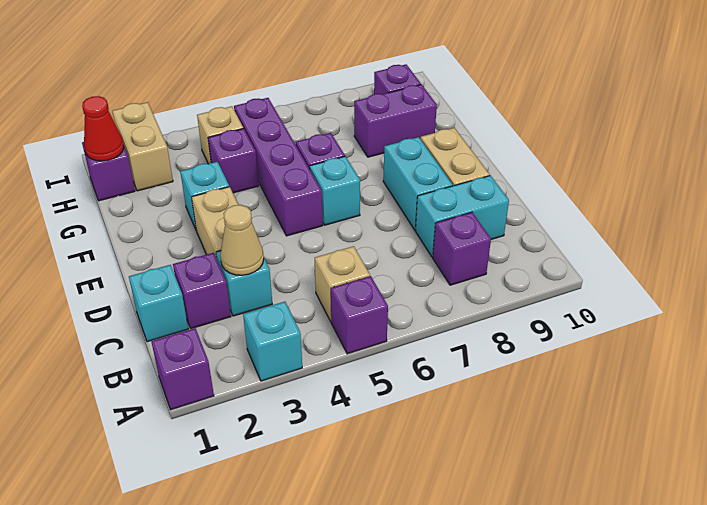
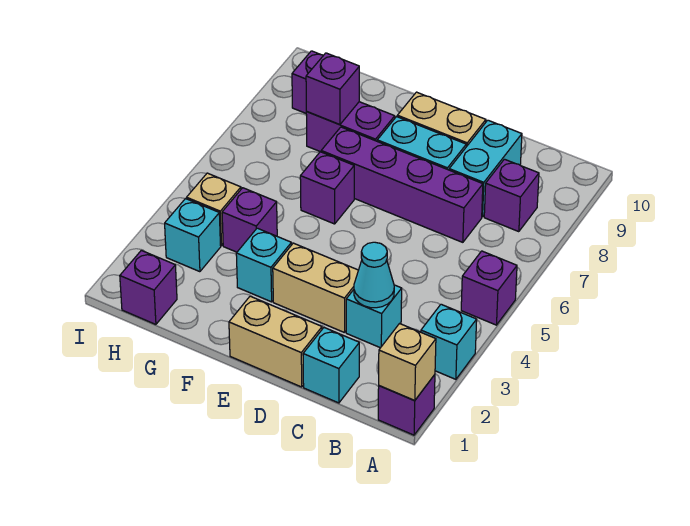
tan brick B5 level 1 -> tan brick A1 level 2
purple brick C2 level 1 -> purple brick G8 level 2
tan cone C3 level 2 -> cyan cone C3 level 2
purple brick E5:H5 level 1 -> purple brick C7:F7 level 1
cyan brick E6 level 1 -> cyan brick H3 level 1
purple brick G8:G9 level 1 -> purple brick F8:G8 level 1
red cone H1 level 2 -> none
tan brick H2:I2 level 1 -> tan brick D1:E1 level 1

